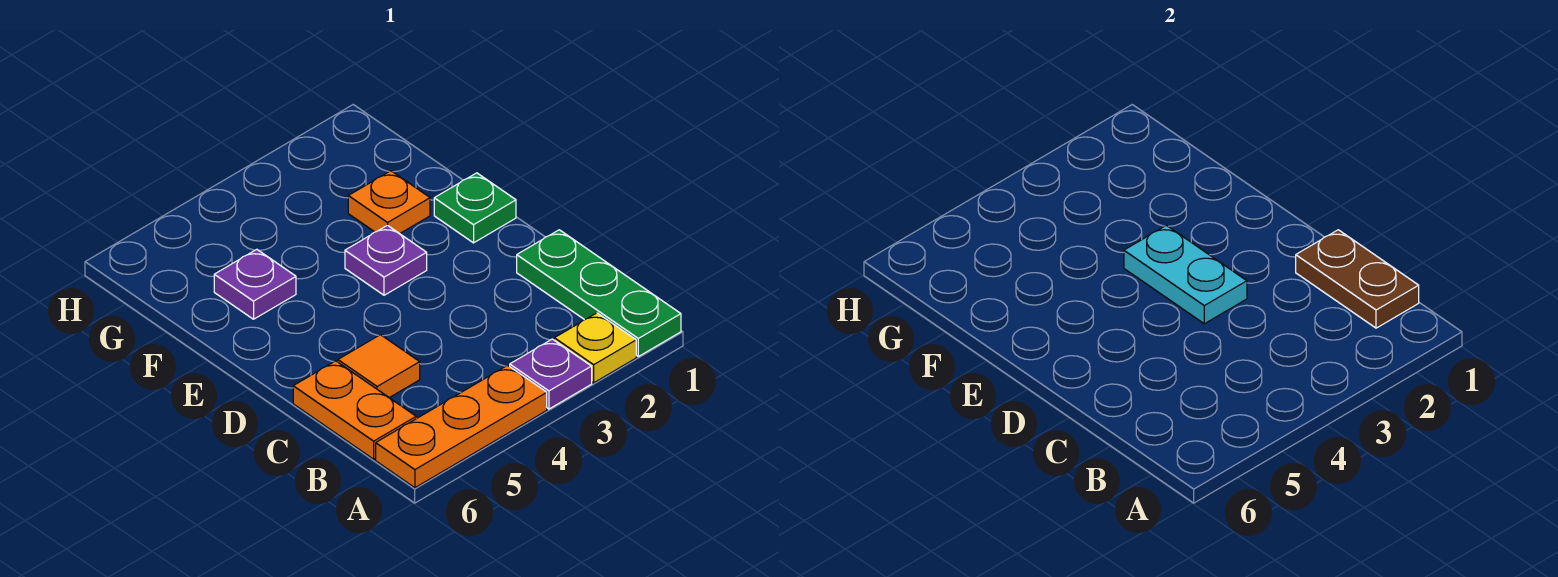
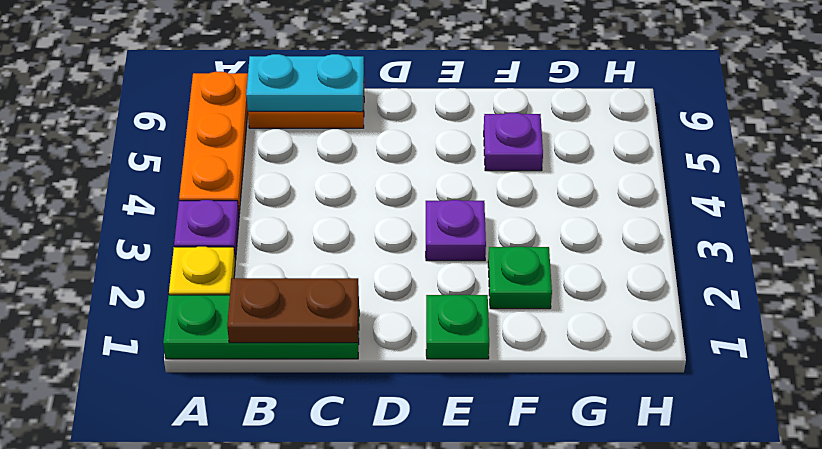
orange tile C5 level 1 -> none
cyan plate D3:E3 level 2 -> cyan plate B6:C6 level 2
orange plate F2 level 1 -> green plate F2 level 1

